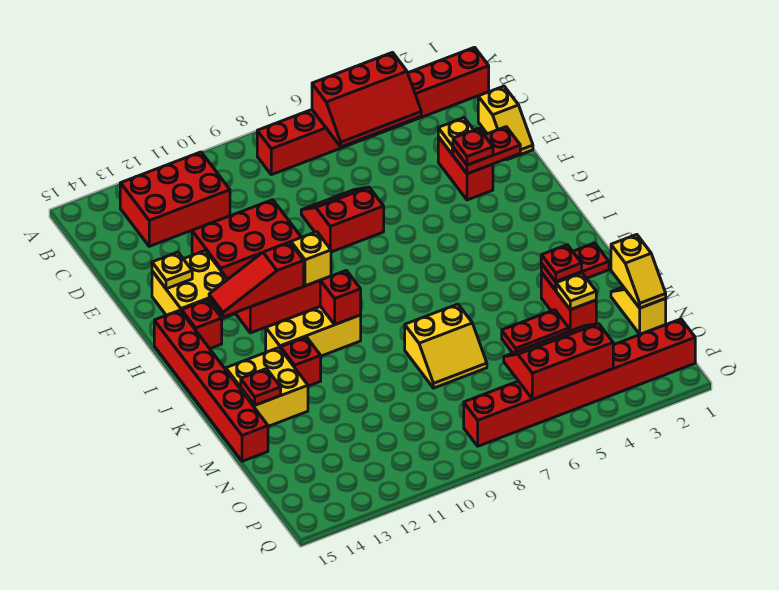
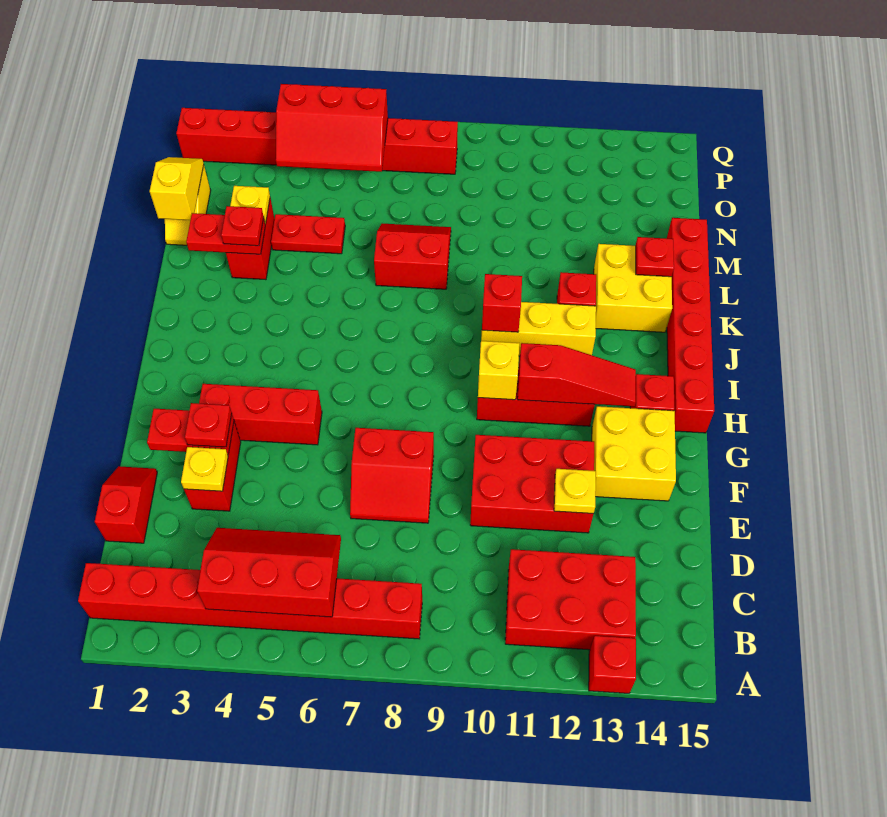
none -> red brick A13 level 1
yellow slope D1:E1 level 1 top D -> red slope D1:E1 level 1 top D
yellow plate F14 level 2 -> yellow plate E12 level 2
none -> red brick G3:G5 level 1
yellow slope L7:M8 level 1 top L -> red slope L7:M8 level 1 top L

